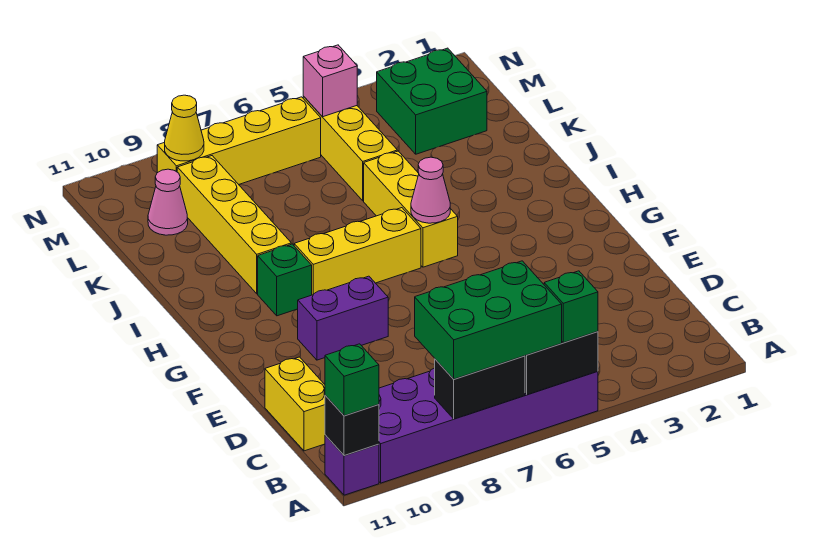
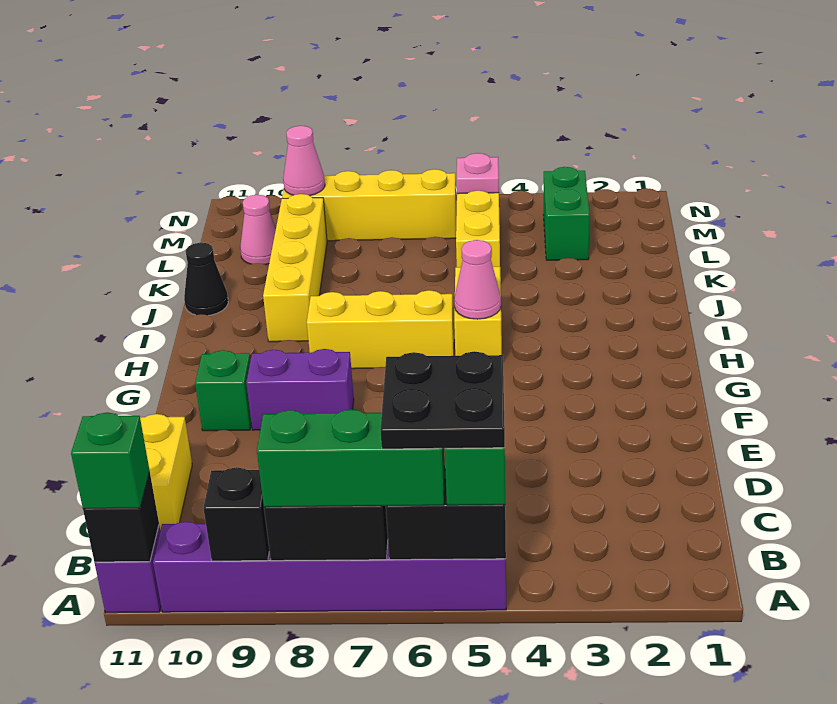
purple brick A5:B10 level 1 -> purple brick A5:A10 level 1
none -> black plate A5:B6 level 4
green brick A6:B8 level 3 -> green brick A6:A8 level 3
none -> black brick A9 level 2
yellow brick H5:J5 level 1 -> yellow brick H5:I5 level 1
green brick H9 level 1 -> green brick F10 level 1
none -> black cone J11 level 1
green brick L2:M3 level 1 -> green brick L3:M3 level 1
pink brick M5 level 2 -> pink plate M5 level 2
yellow cone M9 level 2 -> pink cone M9 level 2

